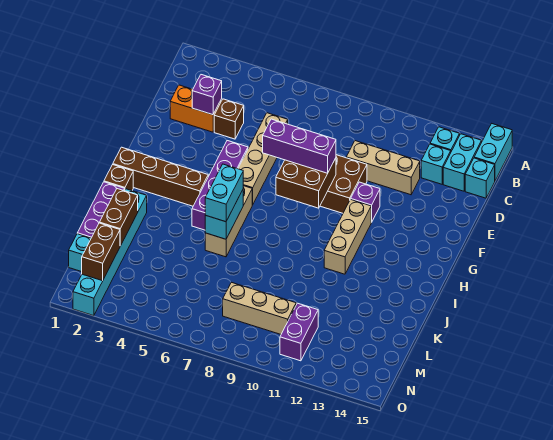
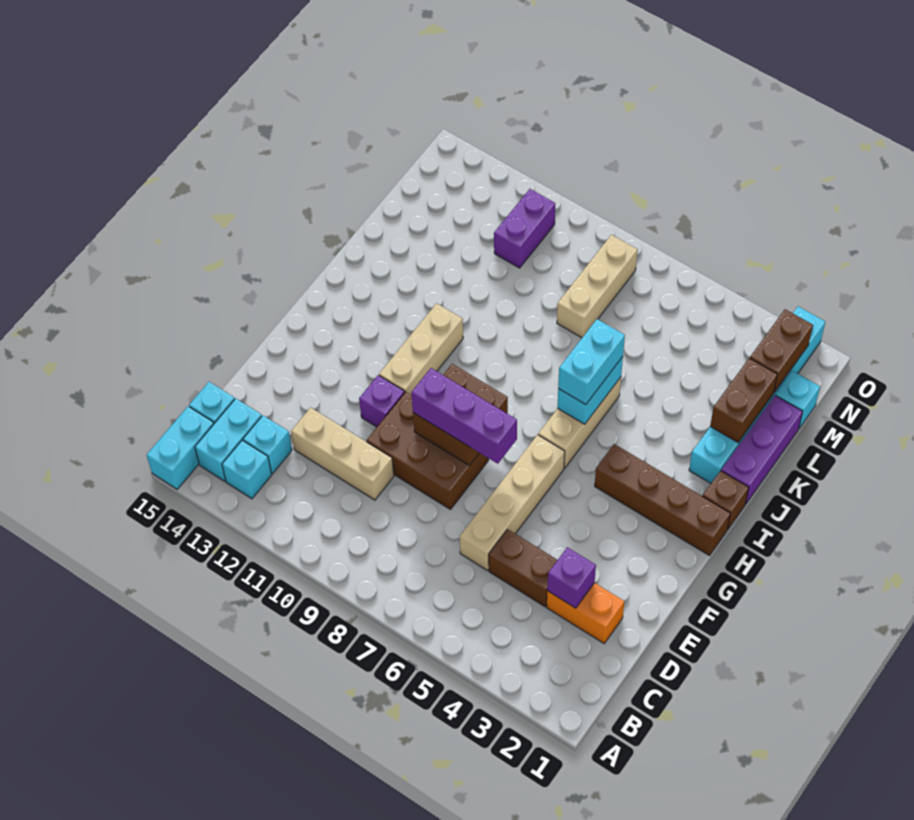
brown brick D4 level 1 -> brown brick D4:D5 level 1
purple brick F5:I5 level 1 -> none
tan brick M8:M10 level 1 -> tan brick L8:N8 level 1

